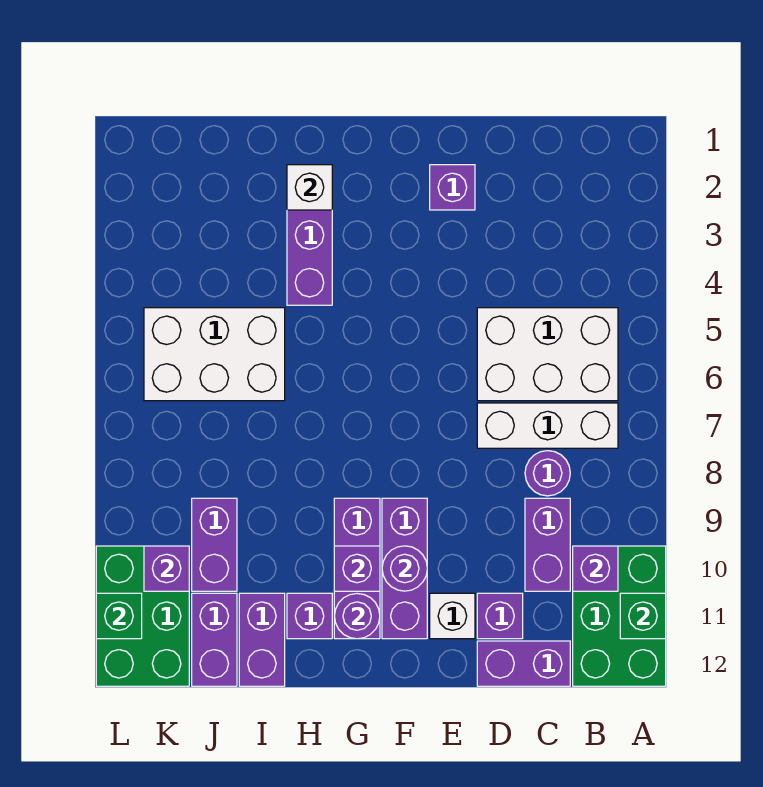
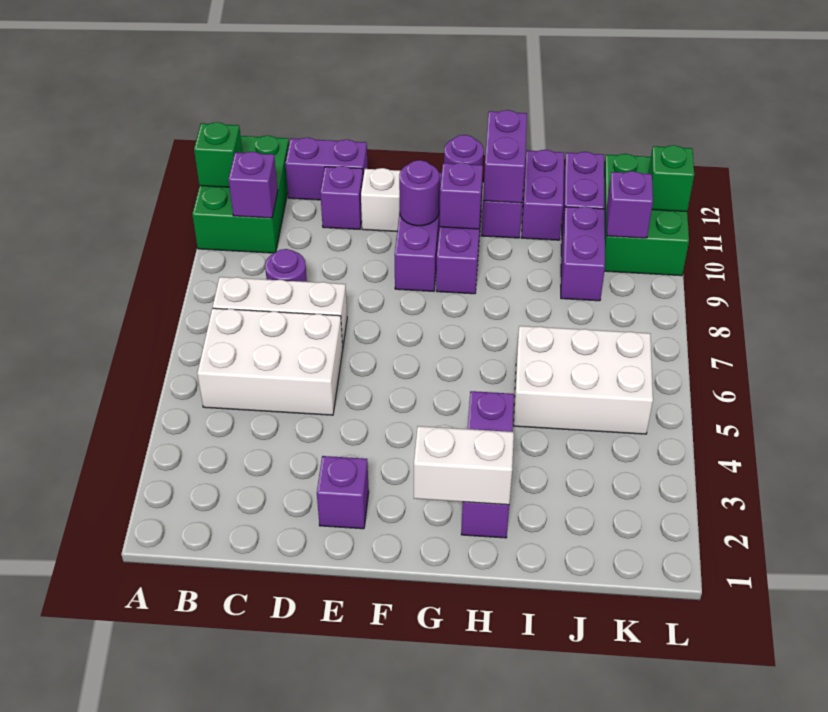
purple brick C9:C10 level 1 -> purple brick H11:H12 level 2
white brick H2 level 2 -> white brick G2:H2 level 2

